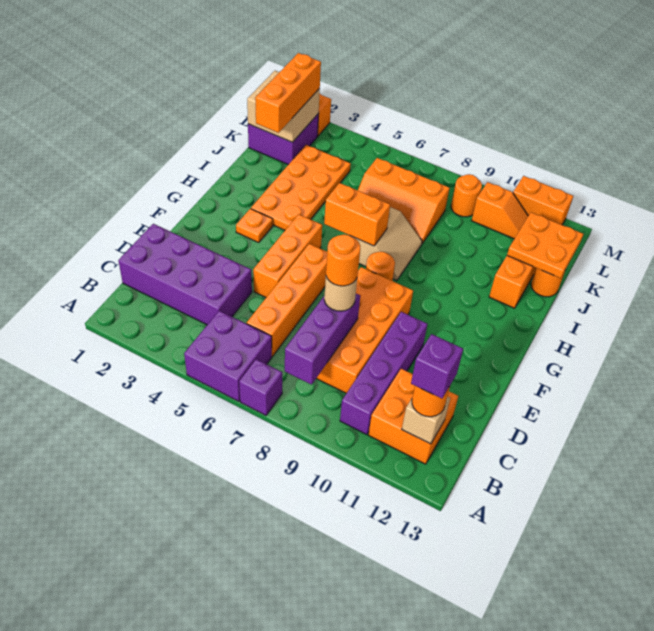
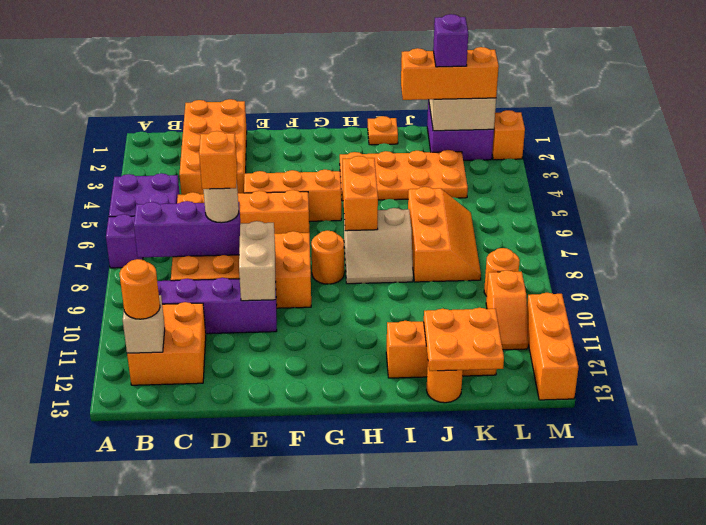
purple brick B12 level 4 -> purple brick K2 level 4
purple brick C1:D4 level 1 -> orange brick C1:D4 level 1
orange round brick D8 level 4 -> orange brick D8 level 4
none -> tan brick E9:E10 level 2
orange plate G3 level 1 -> orange plate I1 level 1
orange slope J6:K8 level 1 top K -> orange slope J6:K8 level 1 top J
orange brick M11:M12 level 1 -> orange brick M11:M13 level 1

